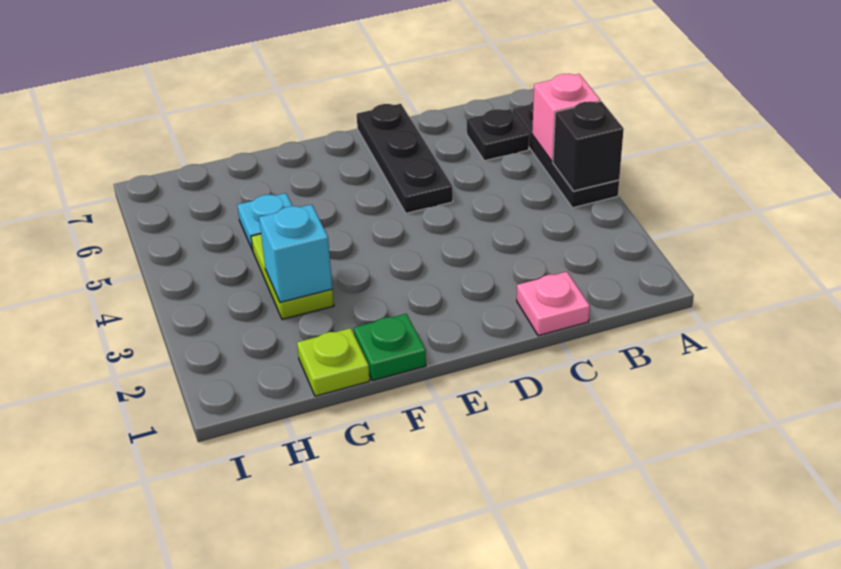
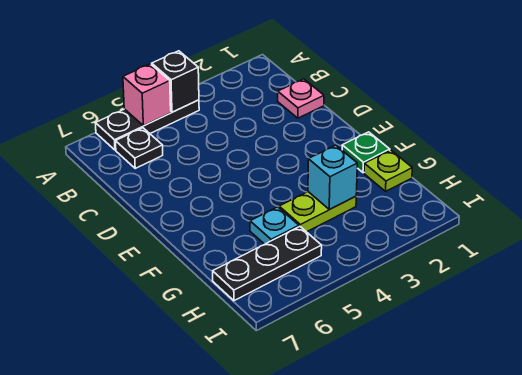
black plate D5:D7 level 1 -> black plate H5:H7 level 1

